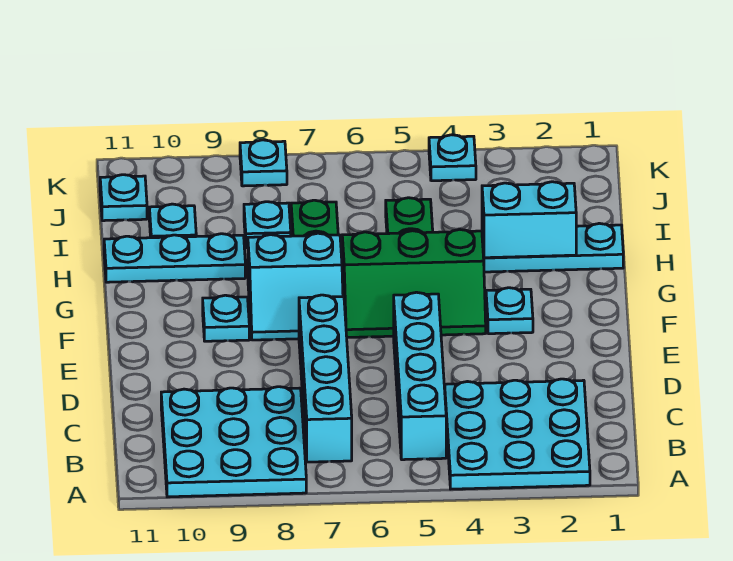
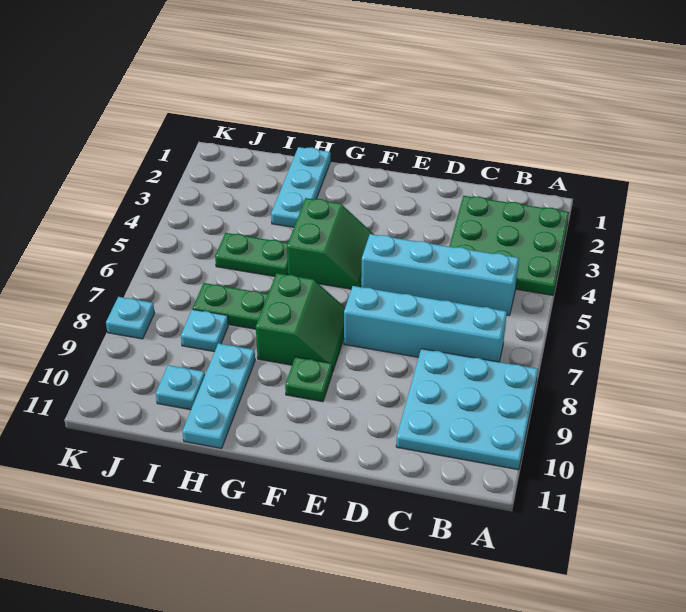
cyan plate A2:C4 level 1 -> green plate A2:C4 level 1
cyan plate F3 level 1 -> none
green slope F4:G6 level 1 top G -> green slope F4:G5 level 1 top G
cyan slope F7:G8 level 1 top G -> green slope F7:G8 level 1 top G
cyan plate F9 level 1 -> green plate F9 level 1
cyan brick H2:H3 level 2 -> none
cyan plate J11 level 1 -> none
cyan plate K4 level 1 -> none

